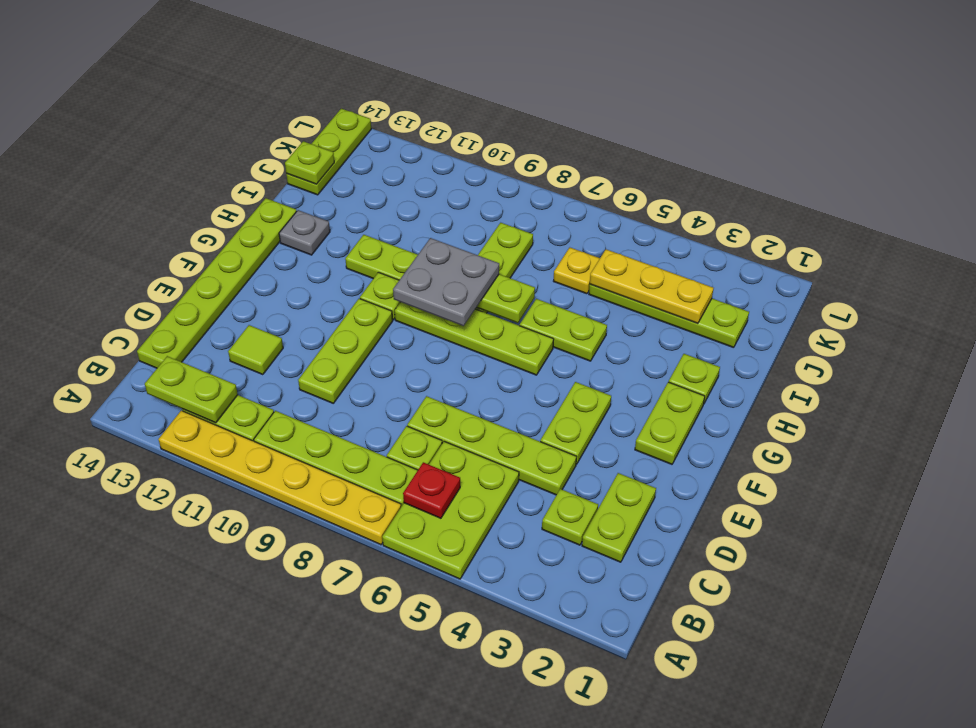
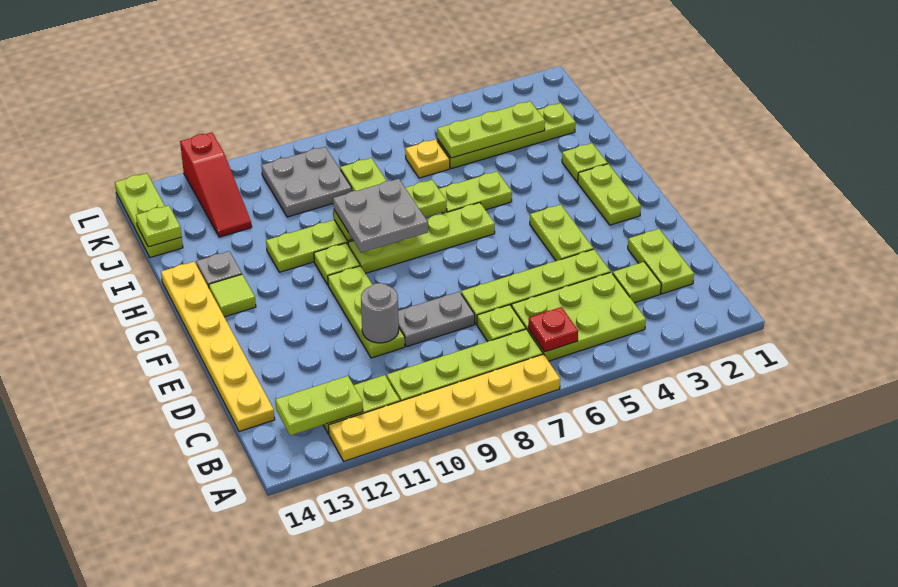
lime plate A5:C6 level 1 -> lime plate B4:C6 level 1
lime plate C14:H14 level 1 -> yellow plate C14:H14 level 1
none -> grey plate D8:D9 level 1
none -> grey round brick D10 level 2
lime tile D12 level 1 -> lime tile G13 level 1
yellow plate J3:J5 level 2 -> lime plate J3:J5 level 2
none -> grey plate J9:K10 level 1
none -> red slope J12:L12 level 1 top L

